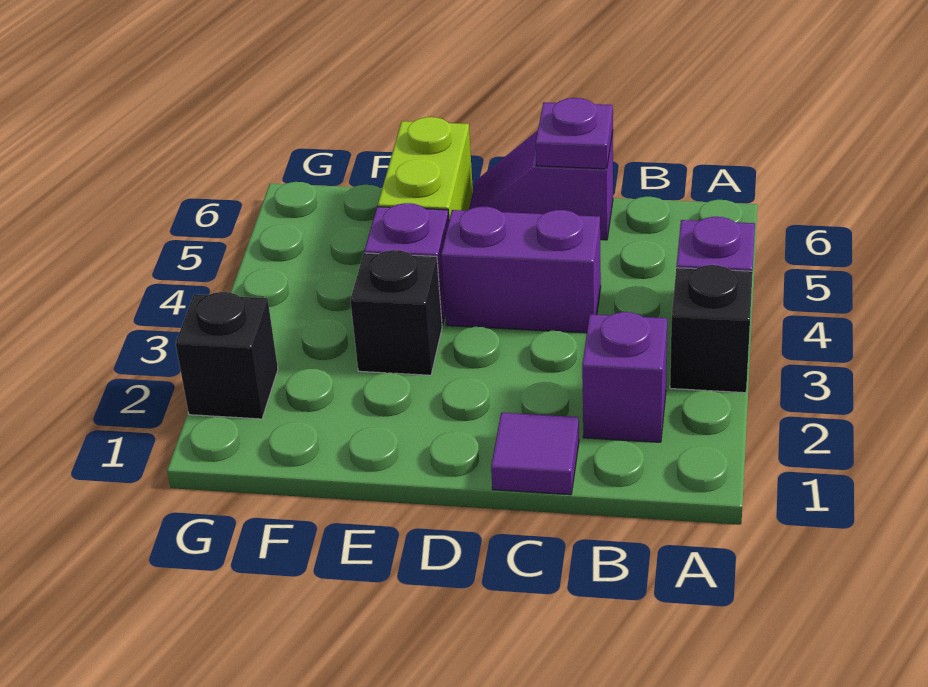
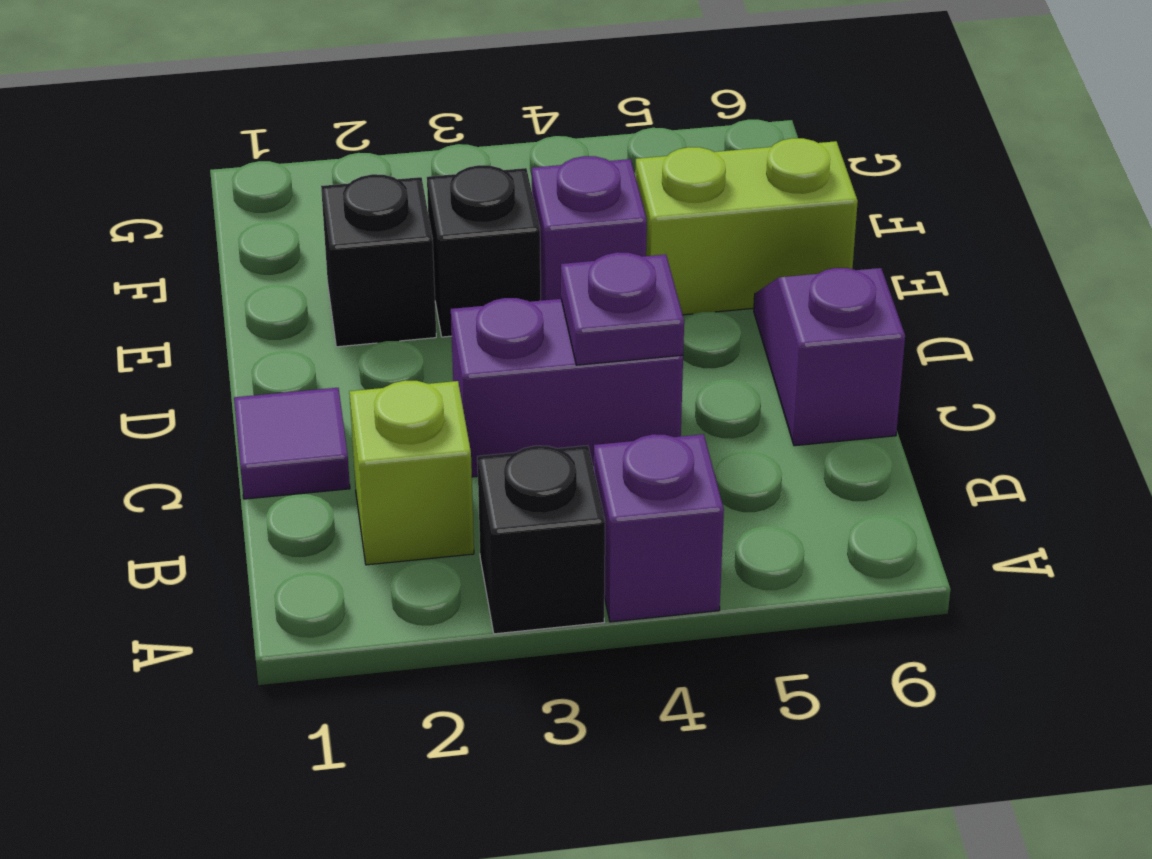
purple brick B2 level 1 -> lime brick B2 level 1
purple brick C4:D4 level 1 -> purple brick C3:C4 level 1
purple plate C6 level 2 -> purple plate C4 level 2
black brick G2 level 1 -> black brick E2 level 1

